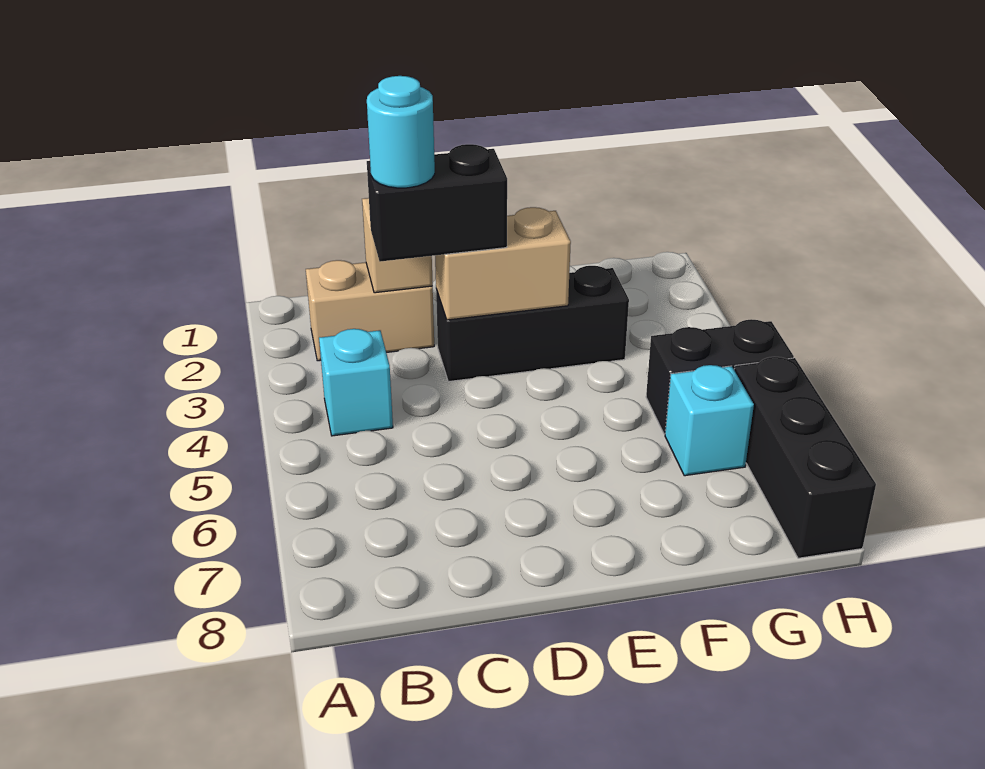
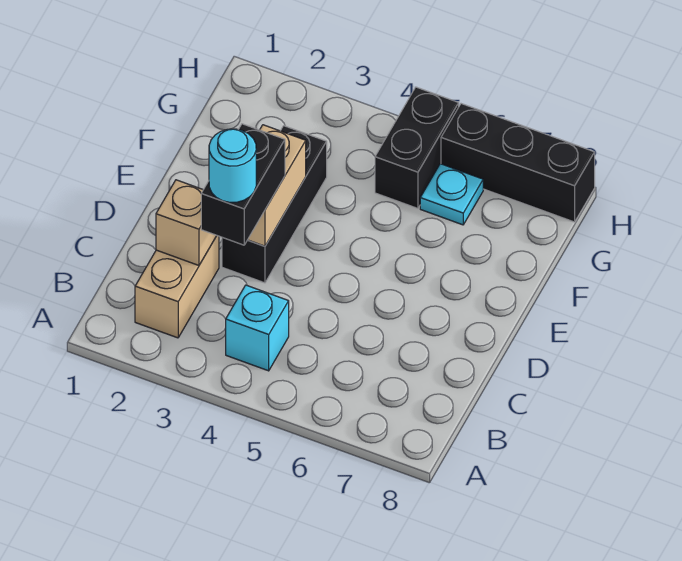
cyan brick G6 level 1 -> cyan plate G6 level 1

